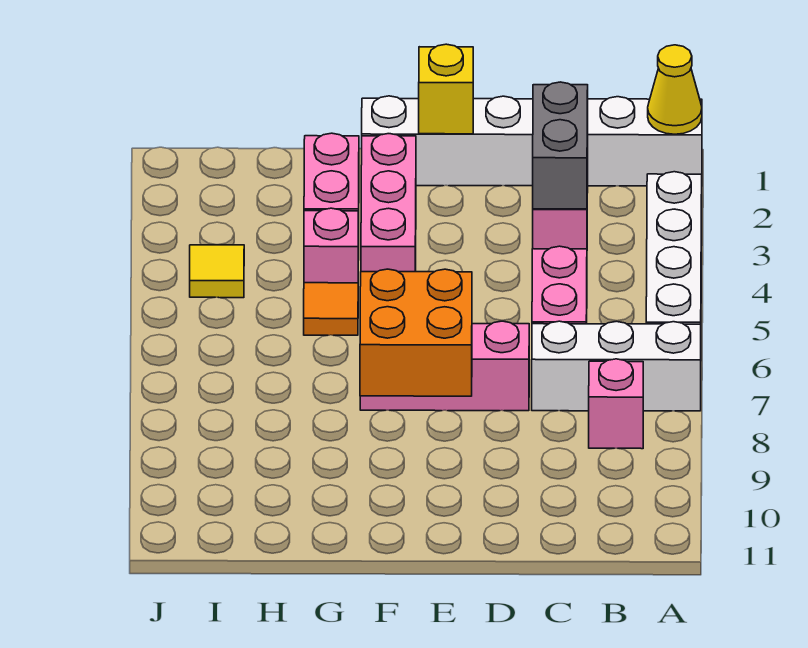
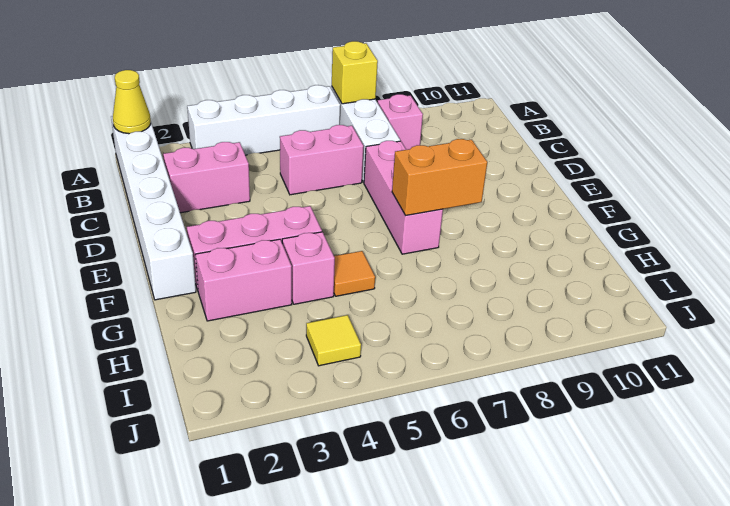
grey brick C2:C3 level 2 -> none
yellow brick E1 level 2 -> yellow brick A7 level 2
orange brick E7:F8 level 2 -> orange brick F7:F8 level 2

